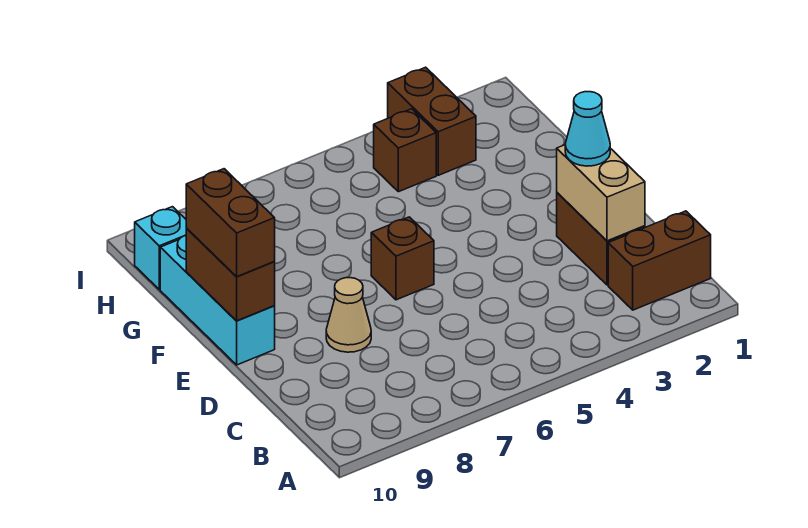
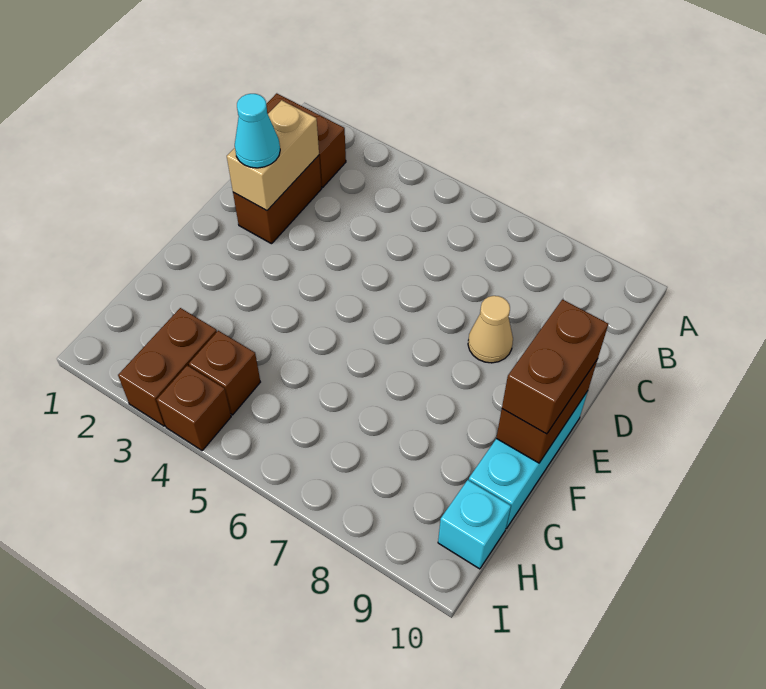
brown brick E6 level 1 -> brown brick I4 level 1

